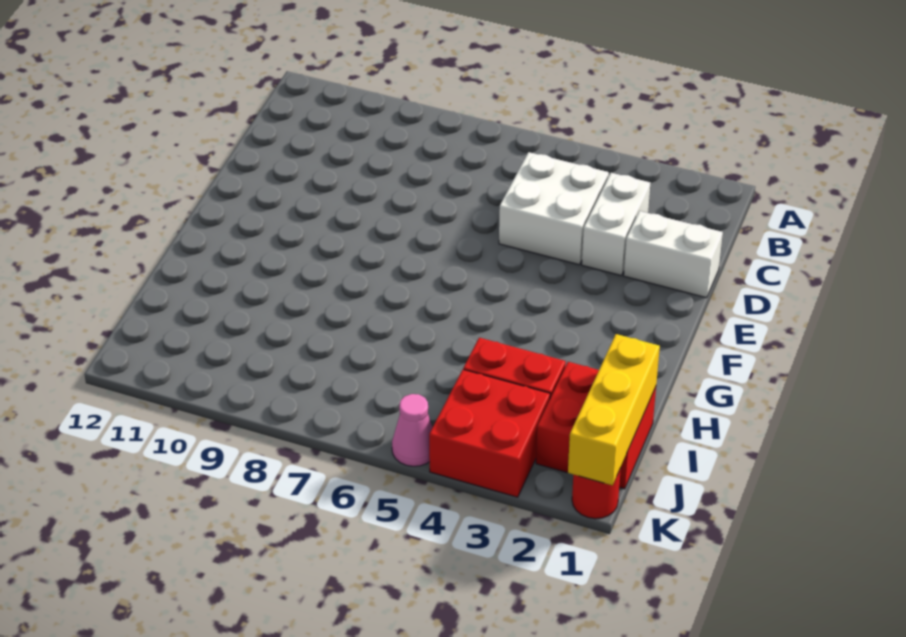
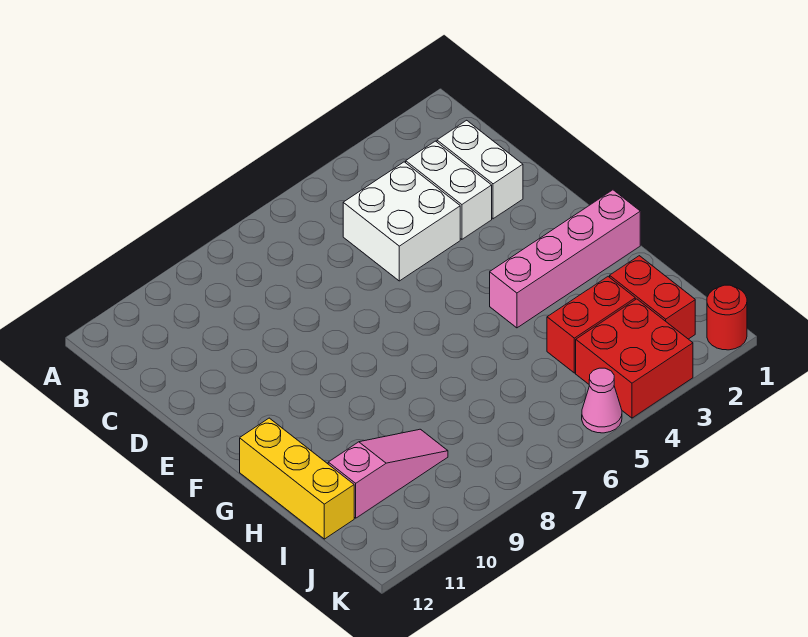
white brick D1:D2 level 1 -> white brick C2:D2 level 1
none -> pink brick G1:G4 level 1
red brick I1:J2 level 1 -> red brick I2:J2 level 1
yellow brick I1:K1 level 2 -> yellow brick G12:I12 level 1
none -> pink slope I9:I11 level 1 top 11

